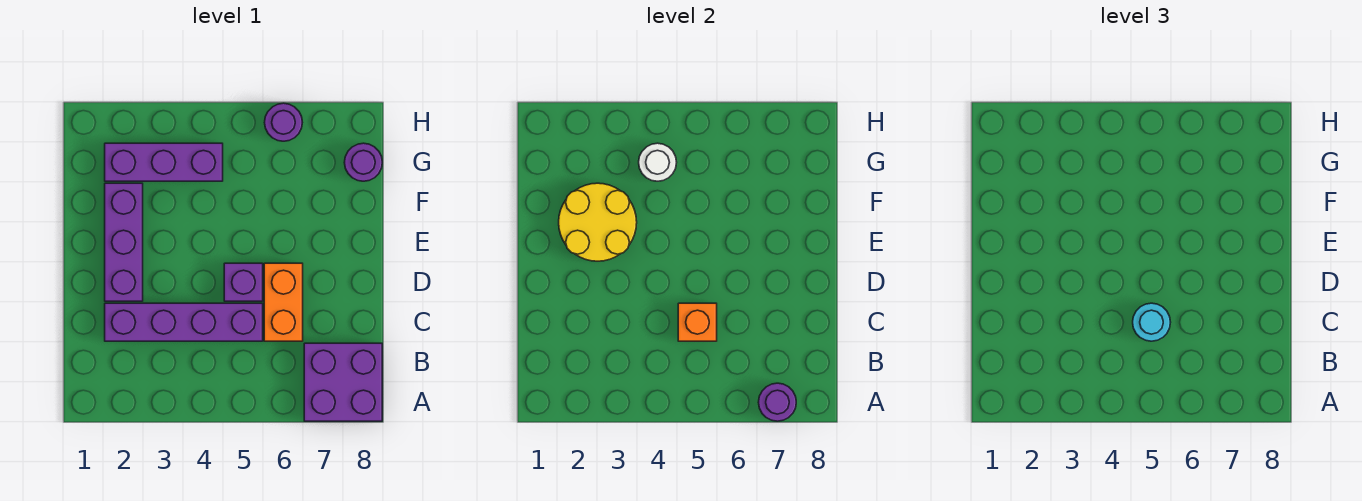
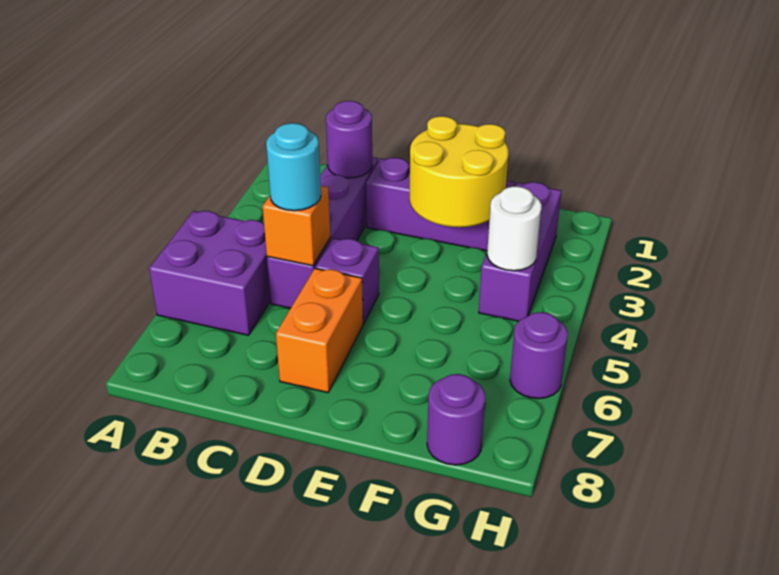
purple brick A7:B8 level 1 -> purple brick A5:B6 level 1
purple round brick A7 level 2 -> purple round brick C2 level 2
orange brick C6:D6 level 1 -> orange brick D6:D7 level 1

